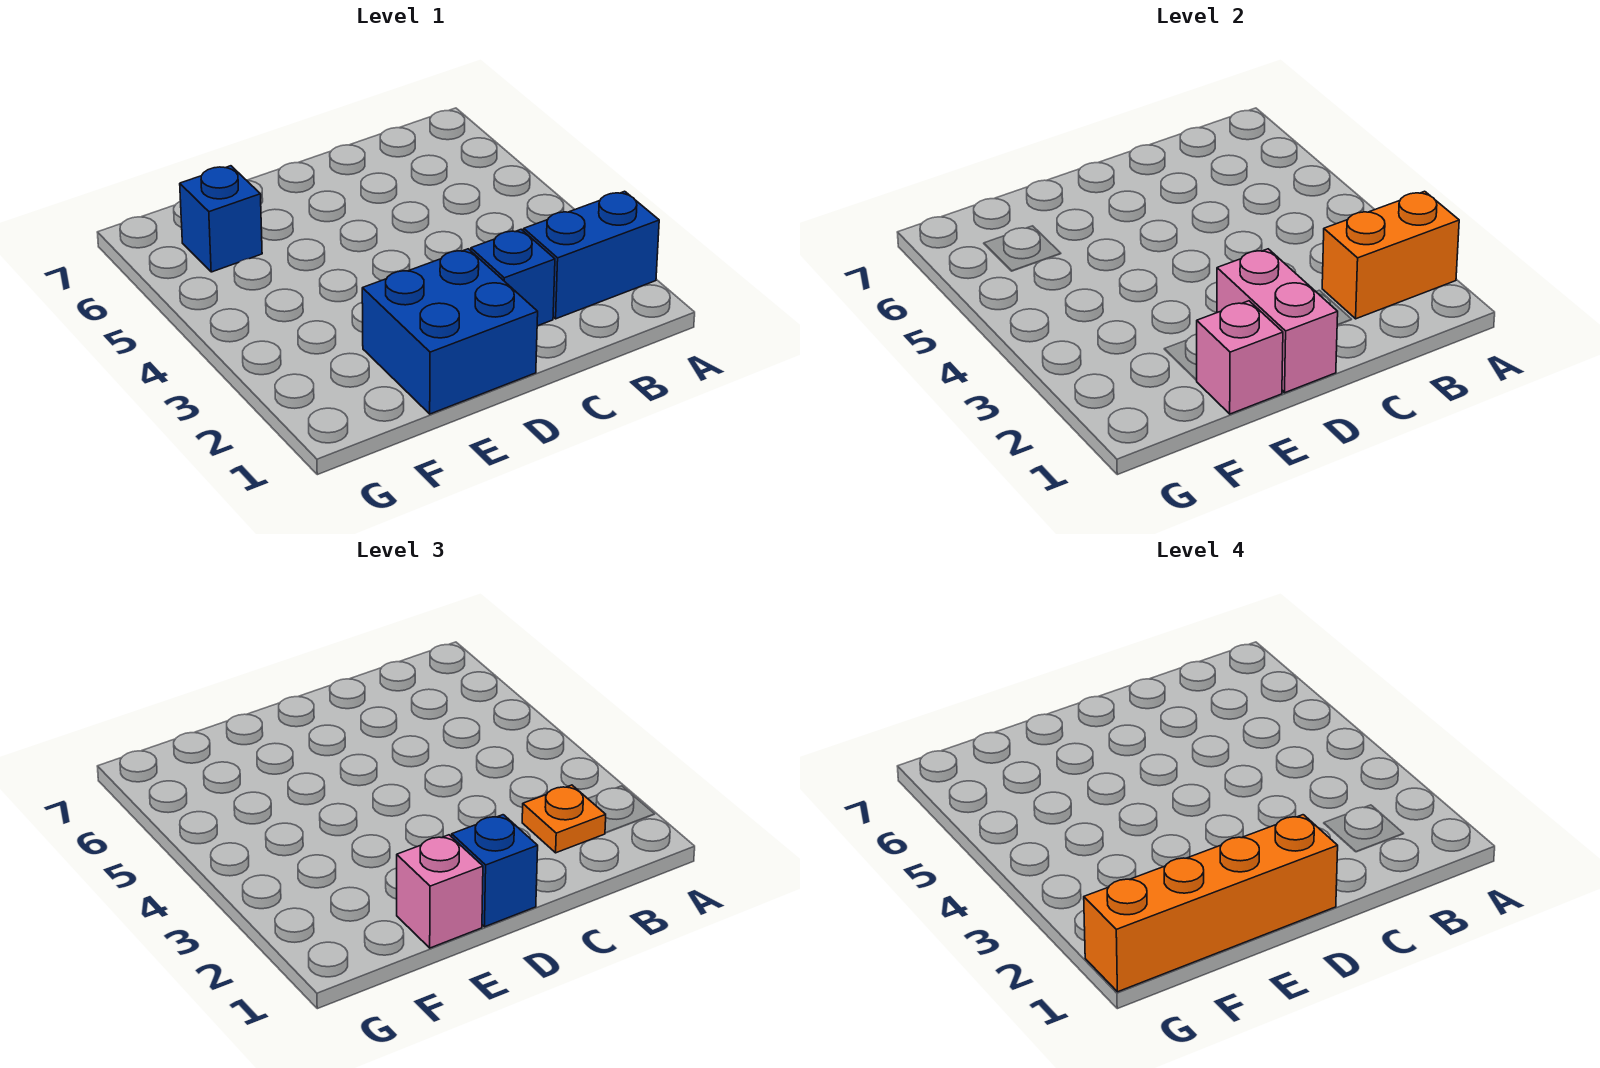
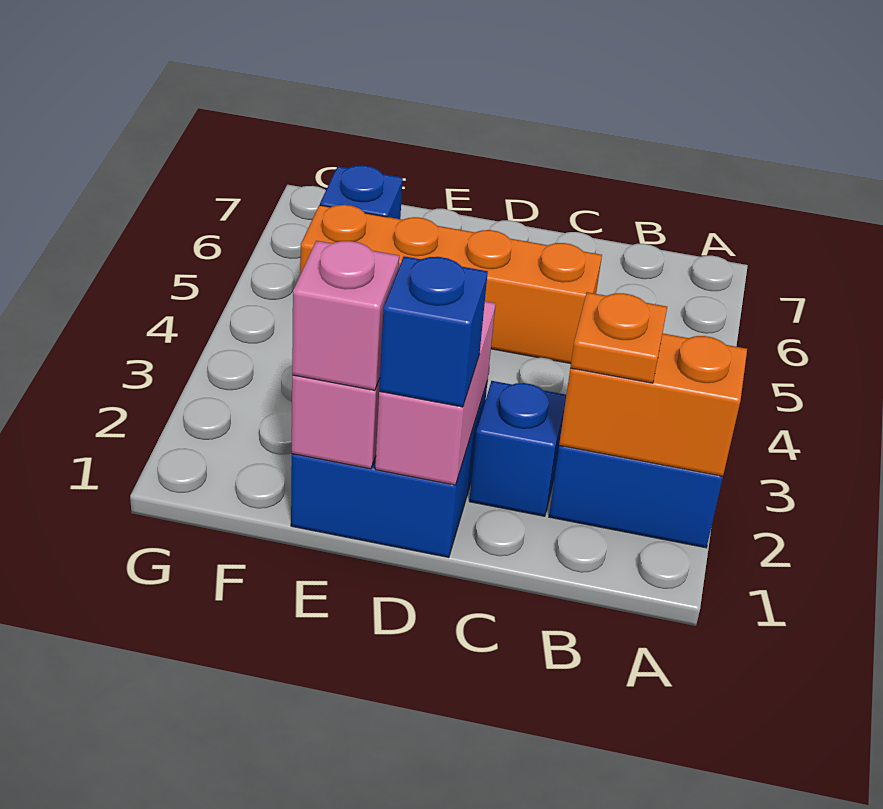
orange brick D1:G1 level 4 -> orange brick C5:F5 level 1

